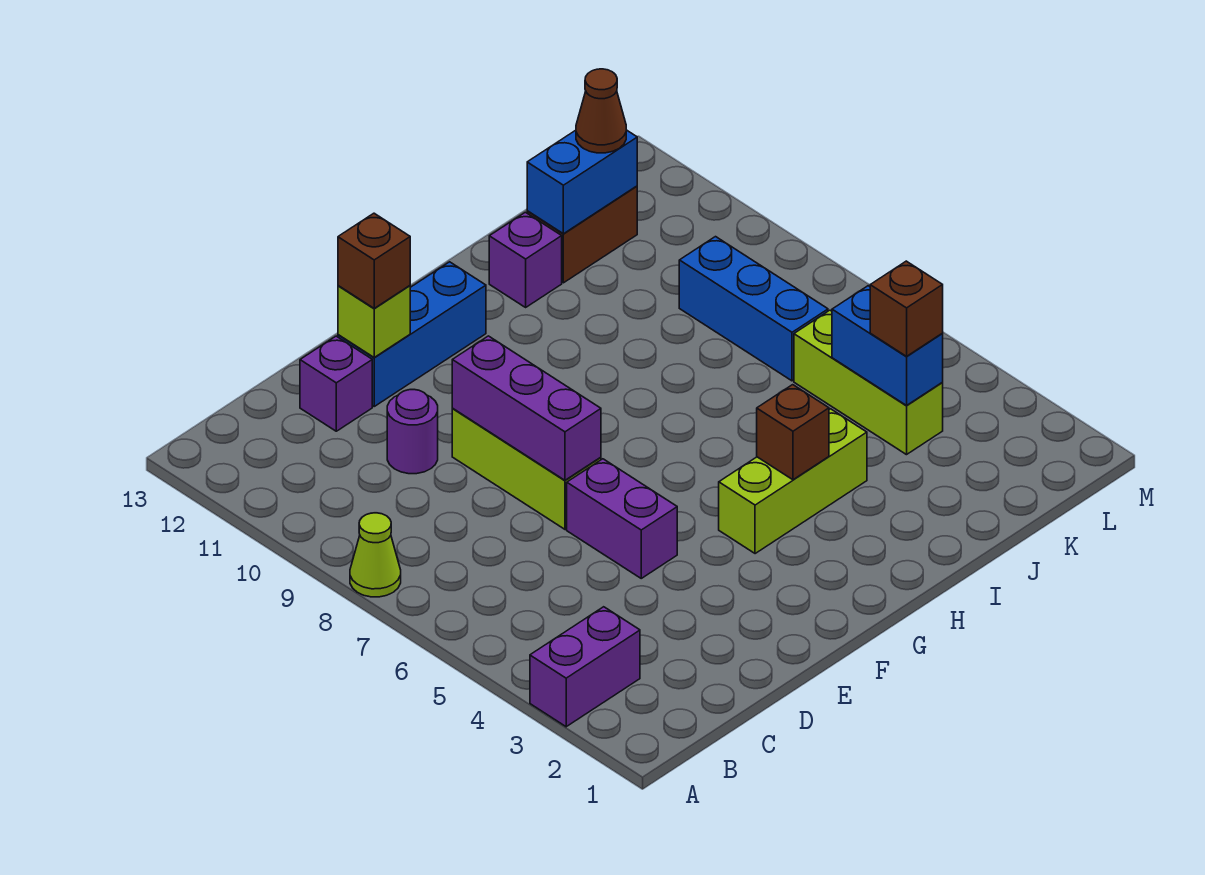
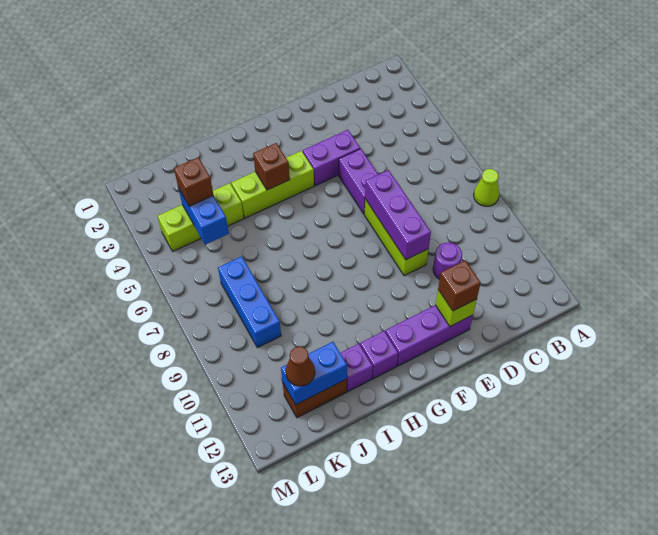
purple brick A3:B3 level 1 -> purple brick E4:F4 level 1
purple brick D12 level 1 -> purple brick H12 level 1
blue brick E12:G12 level 1 -> purple brick E12:G12 level 1
lime brick K4:K6 level 1 -> lime brick J4:L4 level 1

